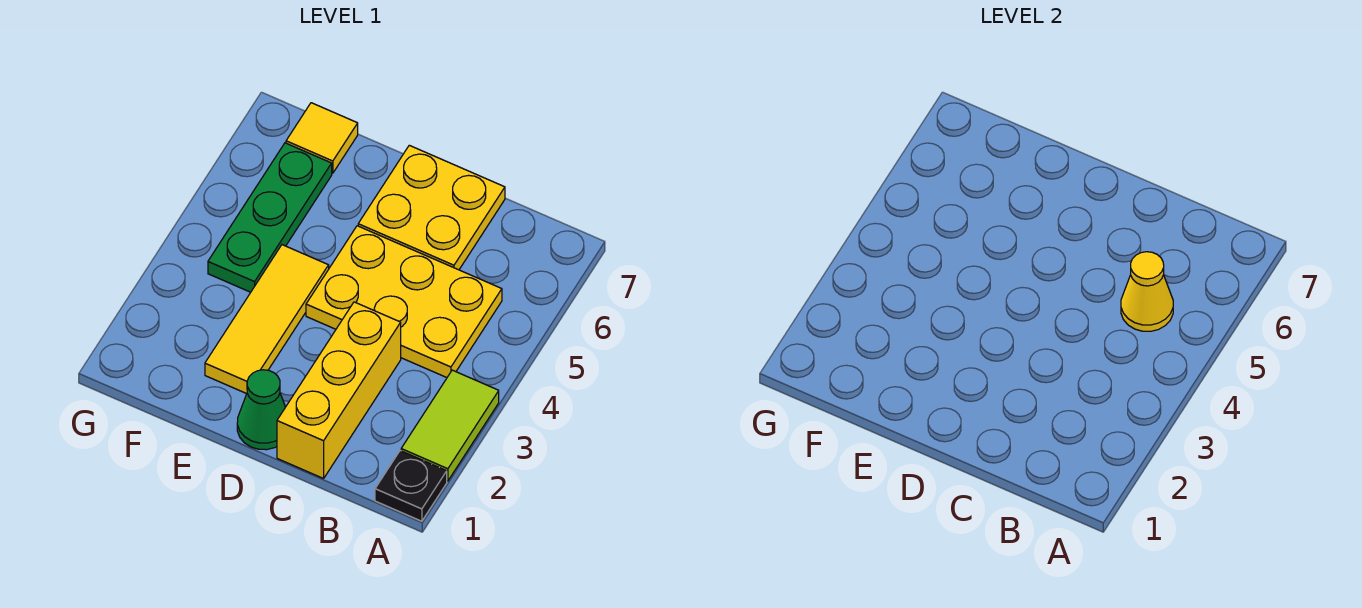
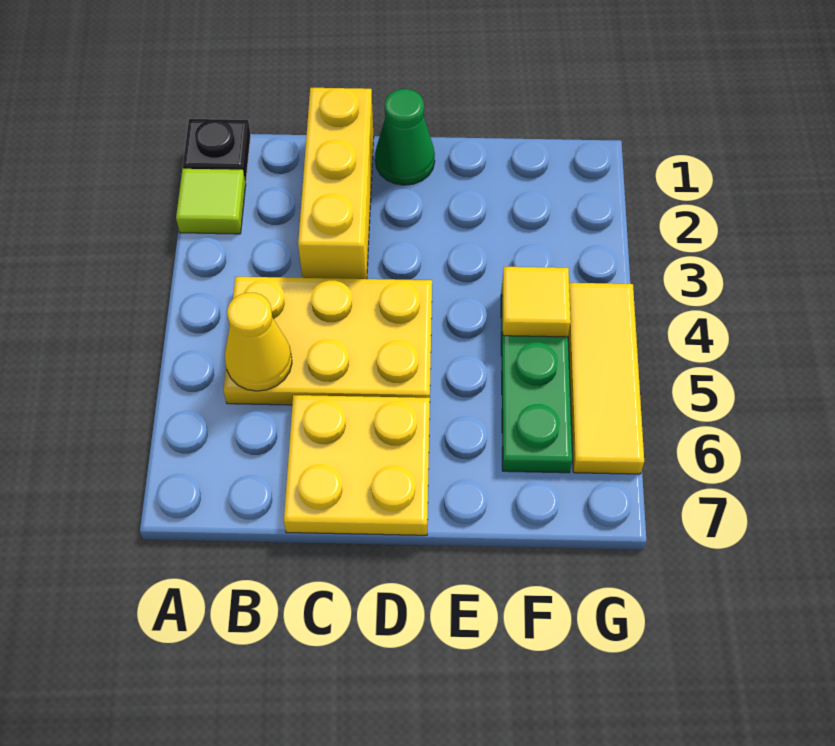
lime tile A2:A3 level 1 -> lime tile A2 level 1
yellow tile E2:E4 level 1 -> yellow tile G4:G6 level 1
yellow tile F7 level 1 -> yellow tile F4 level 2

